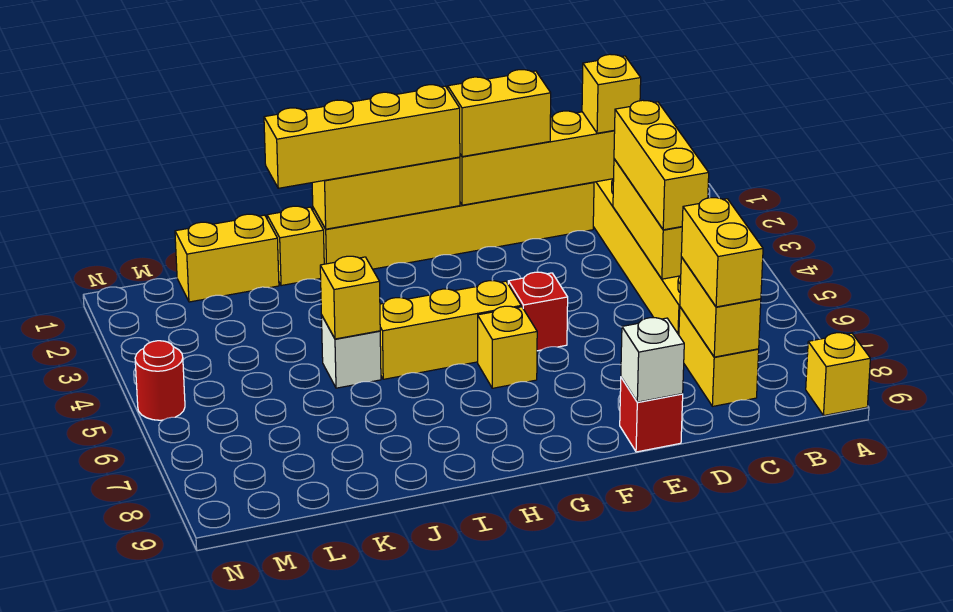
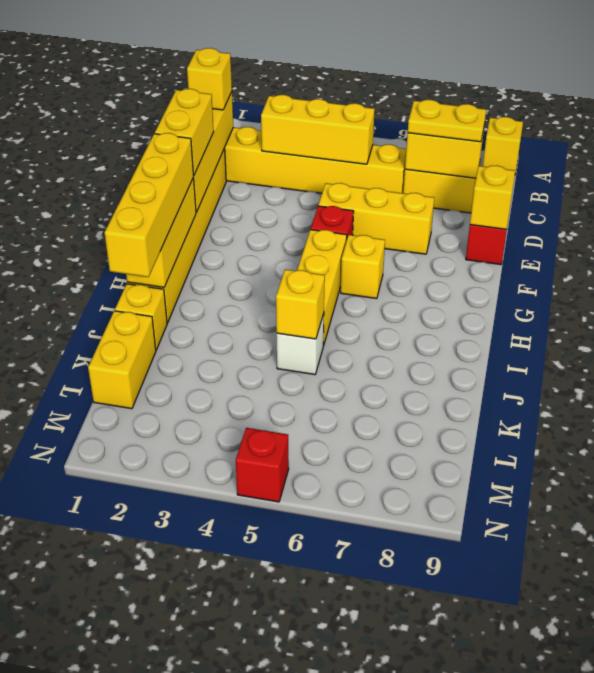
yellow brick C3:C5 level 3 -> yellow brick E5:E7 level 1
yellow brick C7:C8 level 3 -> yellow plate C7:C8 level 3
white brick E9 level 2 -> yellow brick E9 level 2
red round brick N5 level 1 -> red brick N5 level 1

